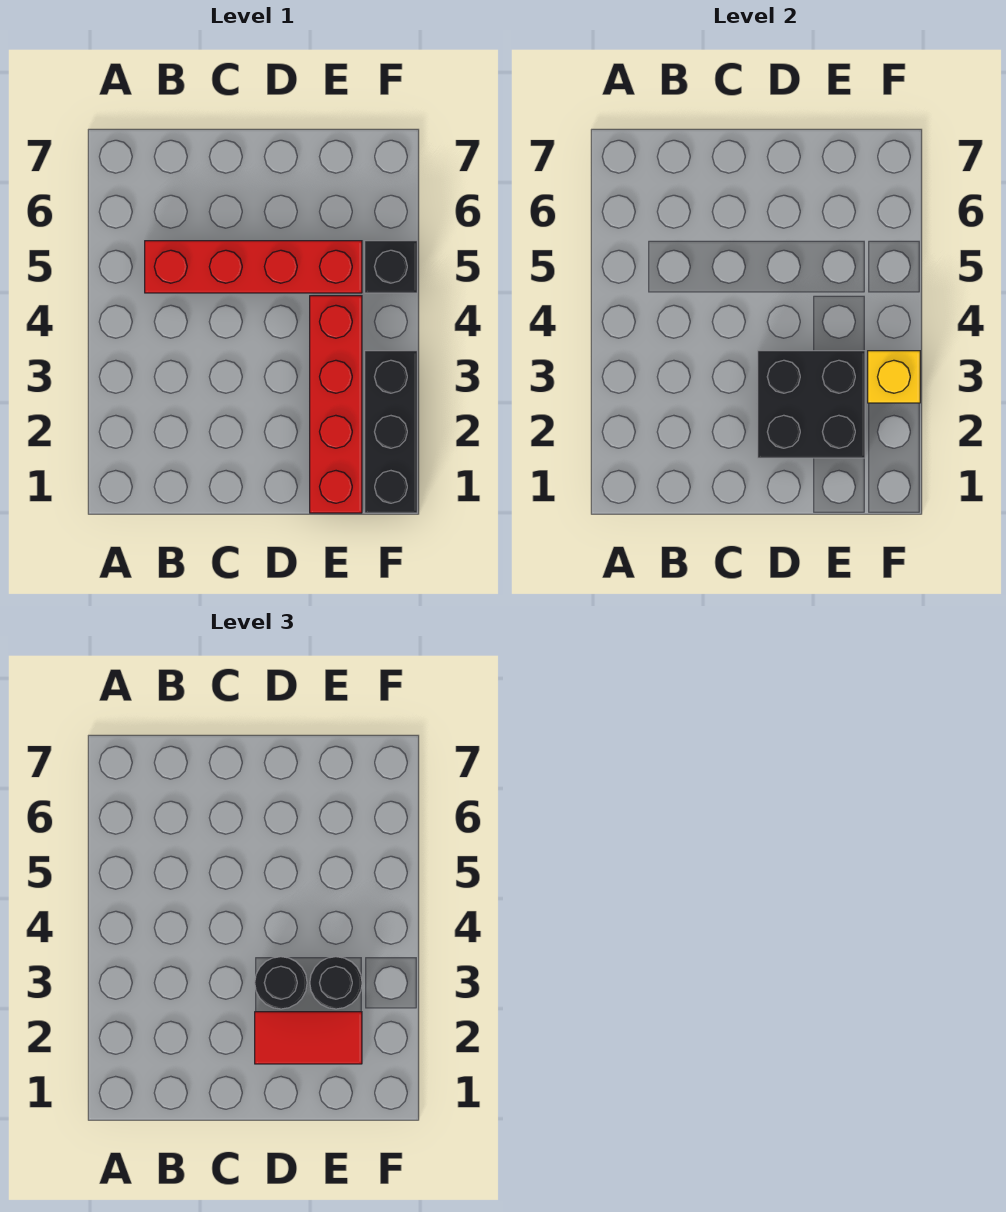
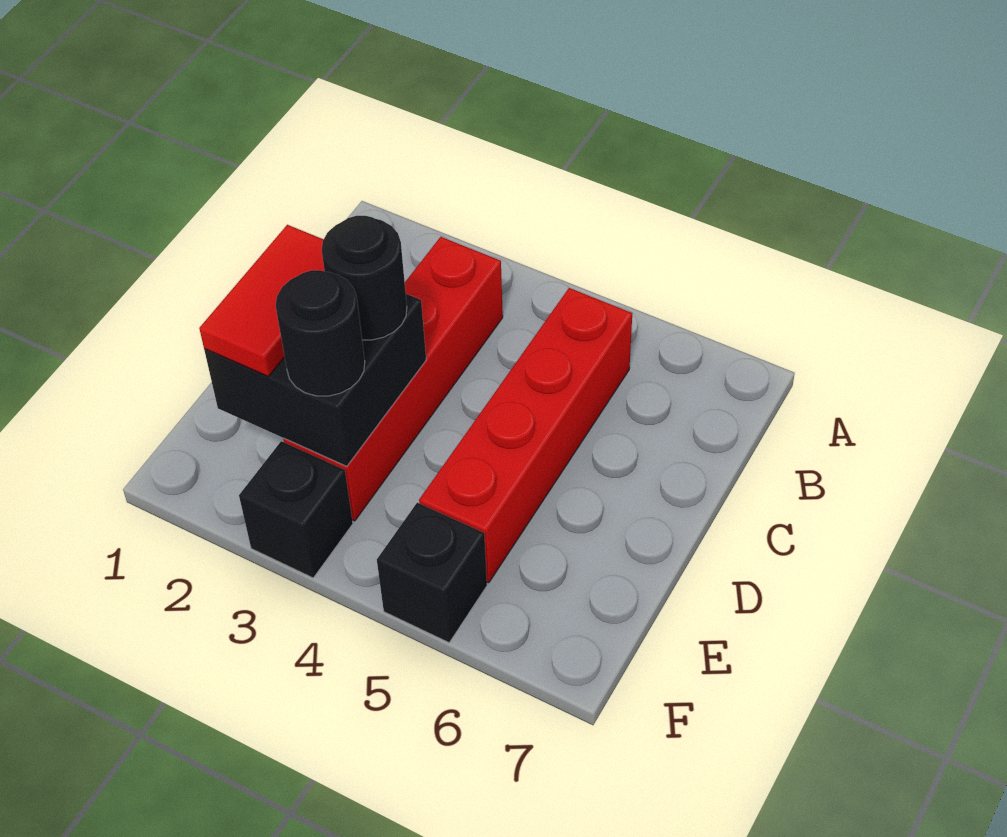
red brick E1:E4 level 1 -> red brick B3:E3 level 1
black brick F1:F3 level 1 -> black brick F3 level 1
yellow brick F3 level 2 -> none

